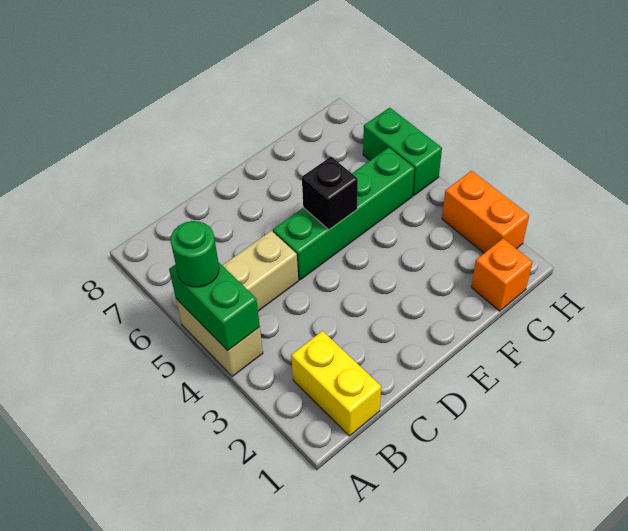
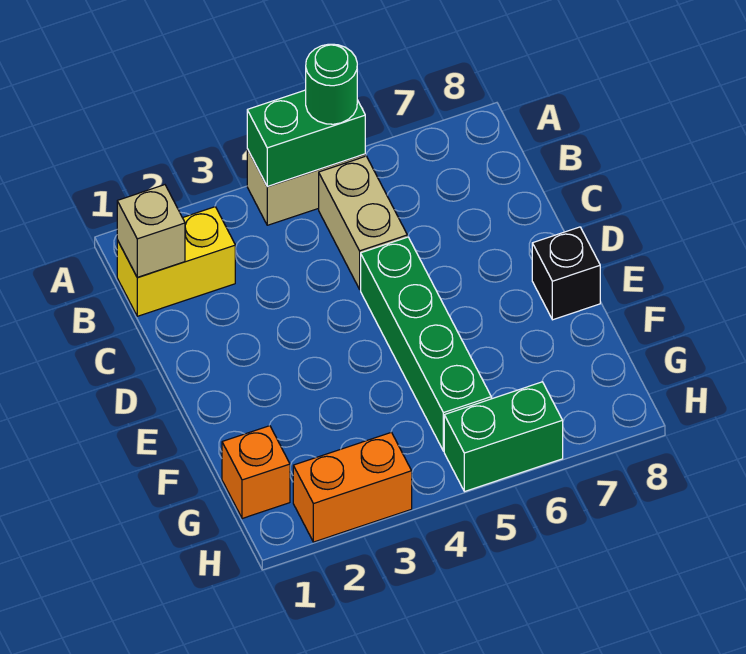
none -> tan brick B1 level 2
black brick E5 level 2 -> black brick E8 level 1

